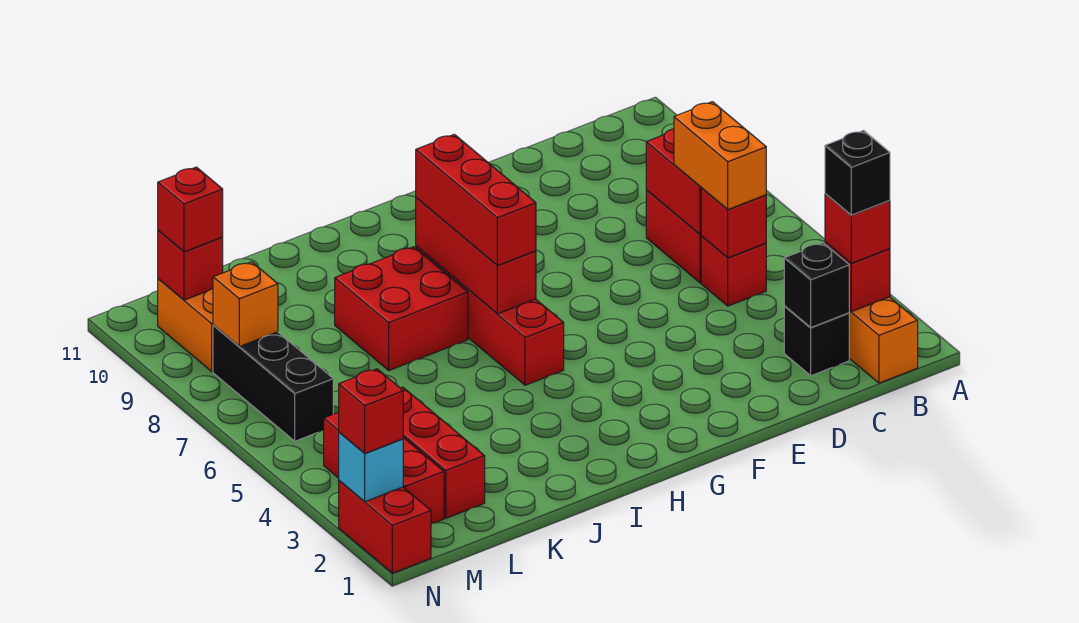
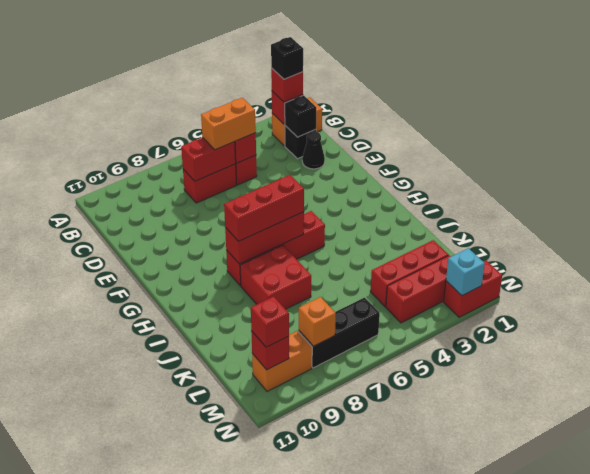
none -> black cone D2 level 1
red brick N2 level 3 -> none

